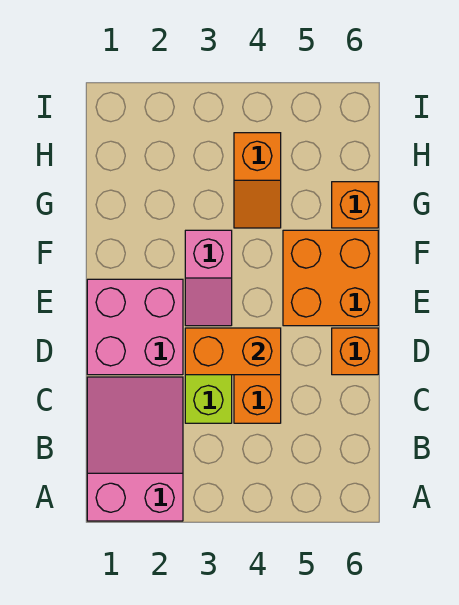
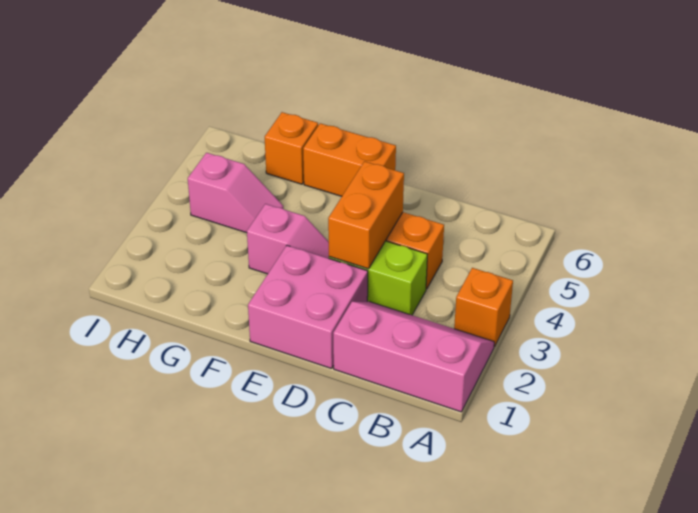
pink slope A1:C2 level 1 top A -> pink slope A1:C2 level 1 top 1
orange brick D6 level 1 -> orange brick A3 level 1
orange brick E5:F6 level 1 -> orange brick E6:F6 level 1
orange slope G4:H4 level 1 top H -> pink slope G4:H4 level 1 top H

